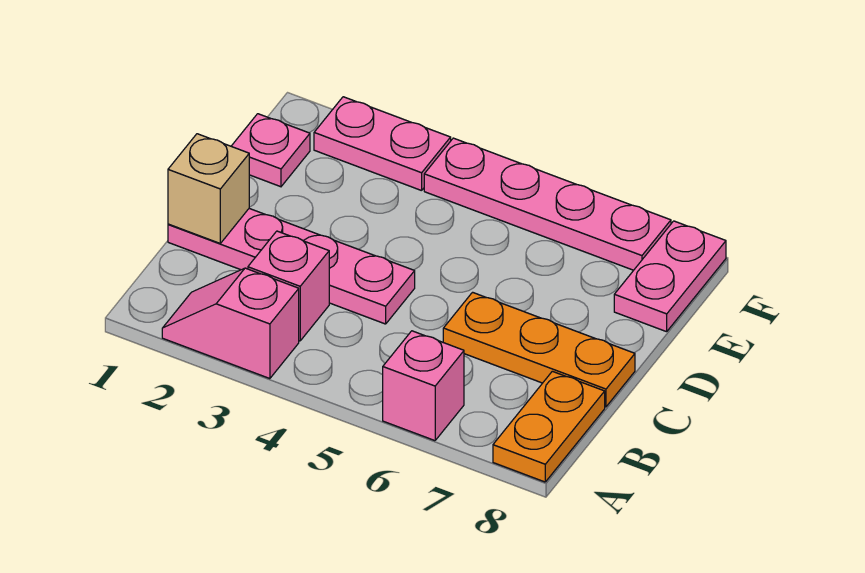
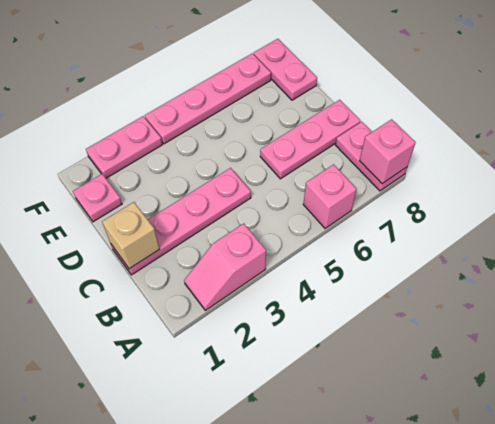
orange plate A8:B8 level 1 -> pink plate A8:B8 level 1
pink brick B3 level 1 -> pink brick A8 level 2
orange plate C6:C8 level 1 -> pink plate C6:C8 level 1

